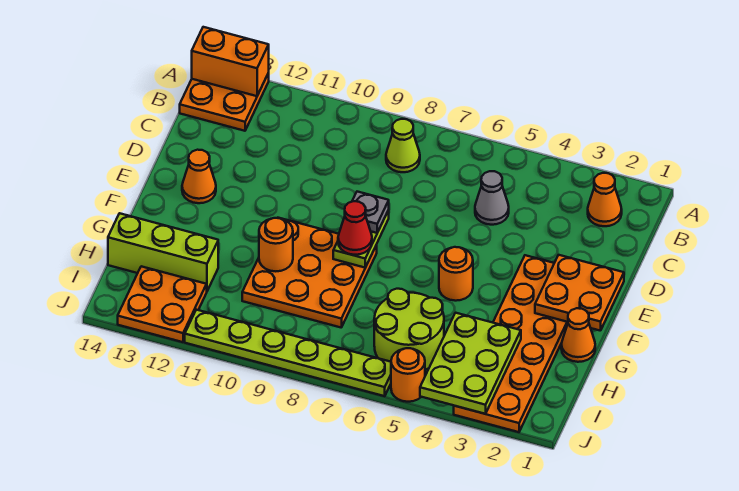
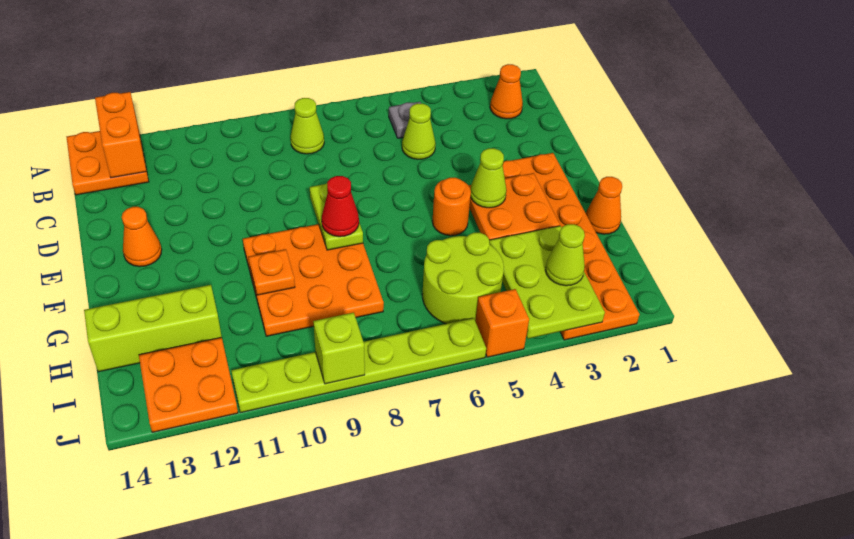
orange brick A13:A14 level 2 -> orange brick A13:B13 level 2
grey cone C5 level 1 -> lime cone C5 level 1
orange plate E1:F2 level 2 -> orange plate F3:G4 level 2
grey plate E8 level 3 -> grey plate B5 level 1
none -> lime cone F4 level 3
orange round brick G10 level 2 -> orange plate G10 level 2
none -> lime cone I3 level 3
orange round brick J5 level 1 -> orange brick J5 level 1
none -> lime brick J9 level 2

